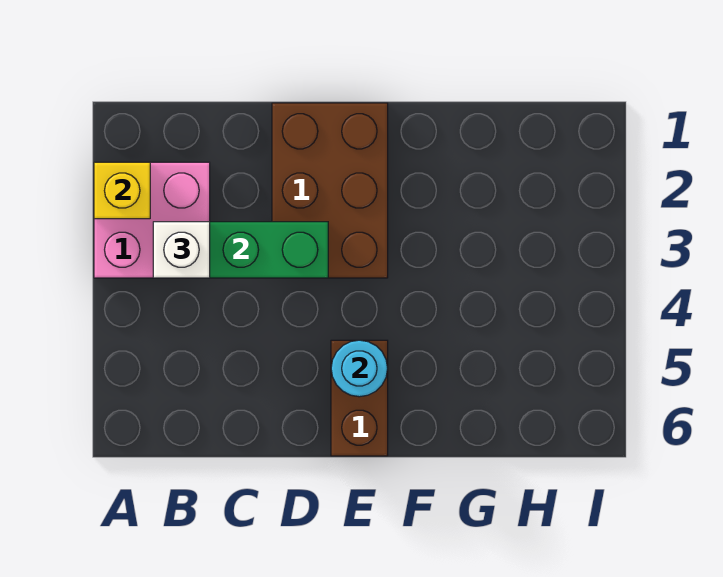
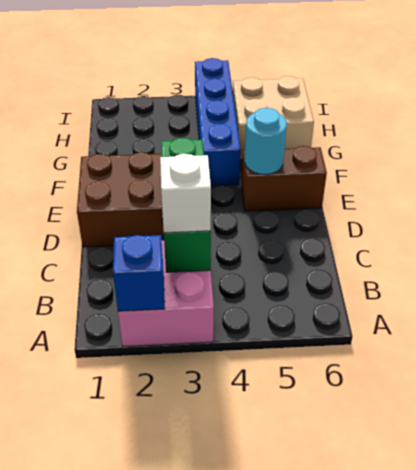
yellow brick A2 level 2 -> blue brick A2 level 2
none -> blue brick F4:I4 level 1
none -> tan brick G5:H6 level 1

